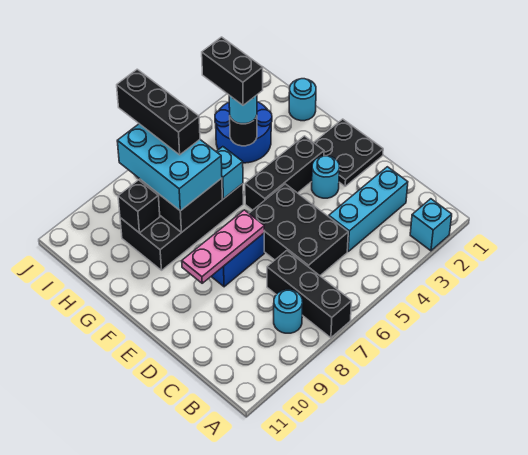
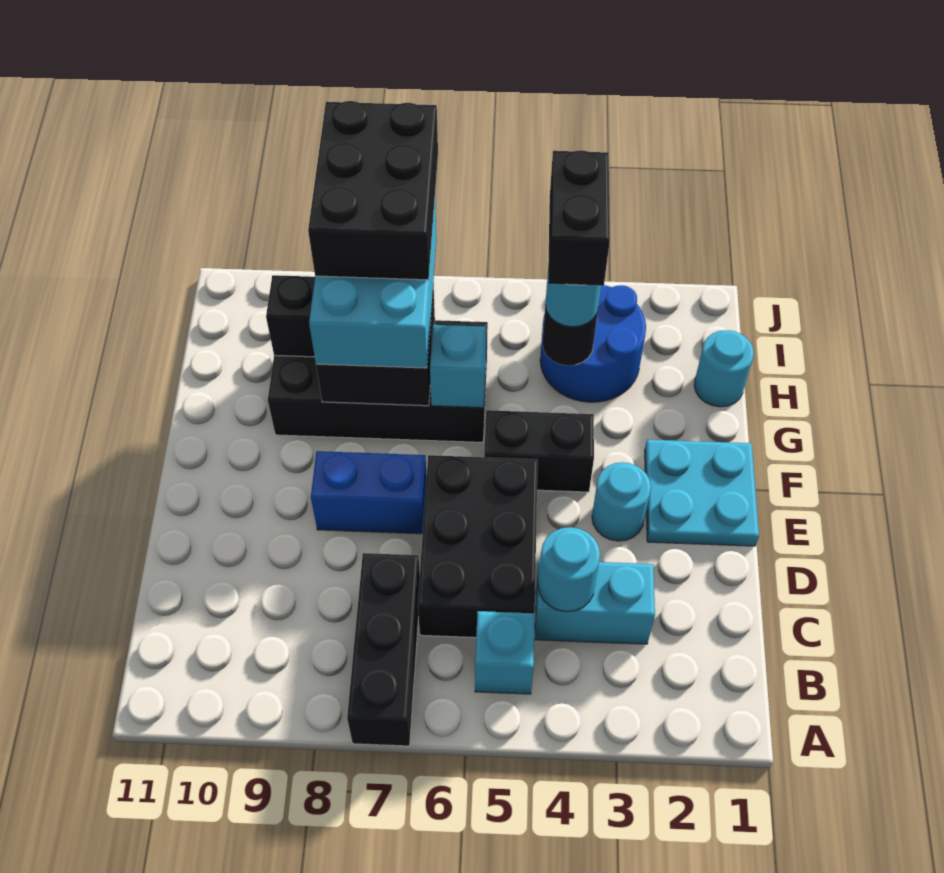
cyan brick A2 level 1 -> cyan brick B5 level 1
cyan round brick B8 level 1 -> cyan round brick C4 level 2
cyan brick C2:C4 level 1 -> cyan brick C3:C4 level 1
black plate E1:F2 level 1 -> cyan plate E1:F2 level 1
pink plate E7:E9 level 2 -> none
black brick F3:F5 level 1 -> black brick F4:F5 level 1
black brick H7:J7 level 4 -> black brick H7:J8 level 4

